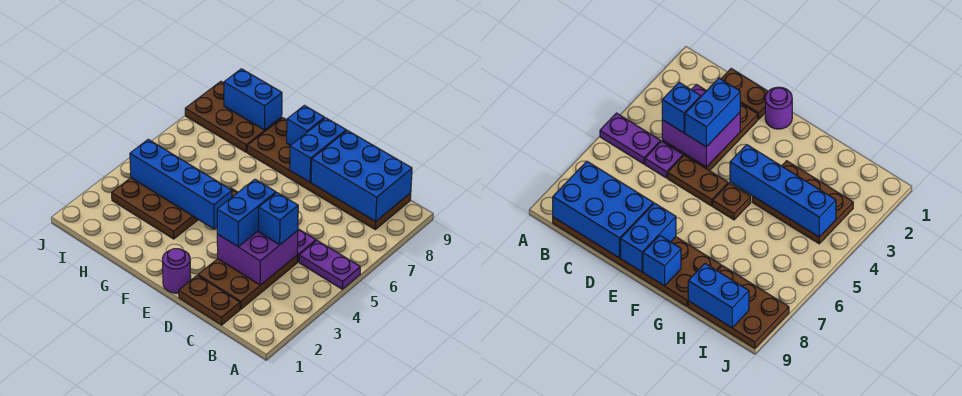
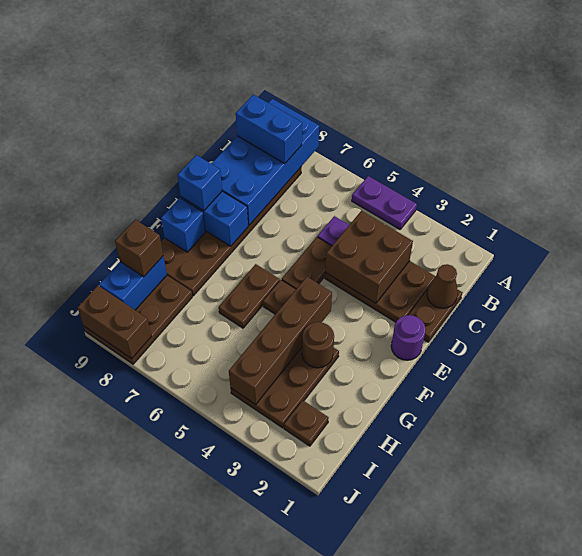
purple plate A5:B5 level 1 -> purple plate A4:A5 level 1
blue brick B8:D9 level 2 -> blue brick A8:D9 level 2
none -> brown cone C1 level 2
purple brick C3:D4 level 2 -> brown brick C3:D4 level 2
blue brick C4 level 3 -> blue brick E9 level 3
blue brick D3:D4 level 3 -> blue brick B8:B9 level 3
blue brick F4:I4 level 2 -> brown brick F4:I4 level 2
none -> brown plate F6:G6 level 1
none -> brown round brick G3 level 2
none -> brown brick H9 level 3
none -> brown plate I2 level 1
none -> brown brick J8:J9 level 2

